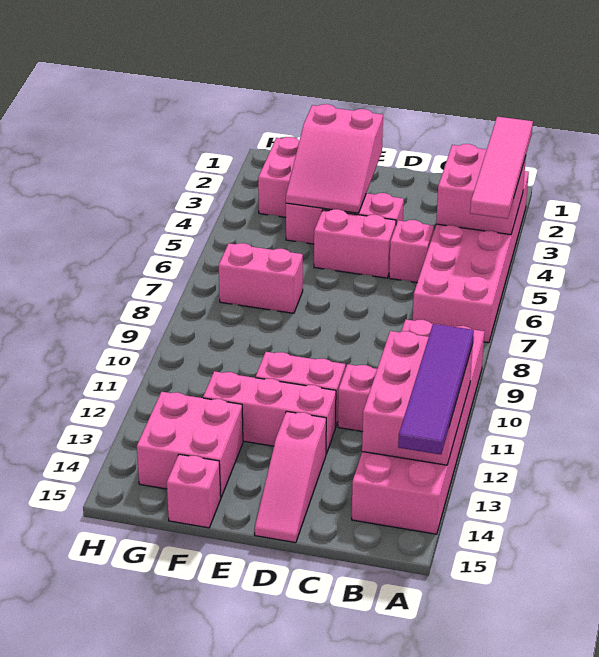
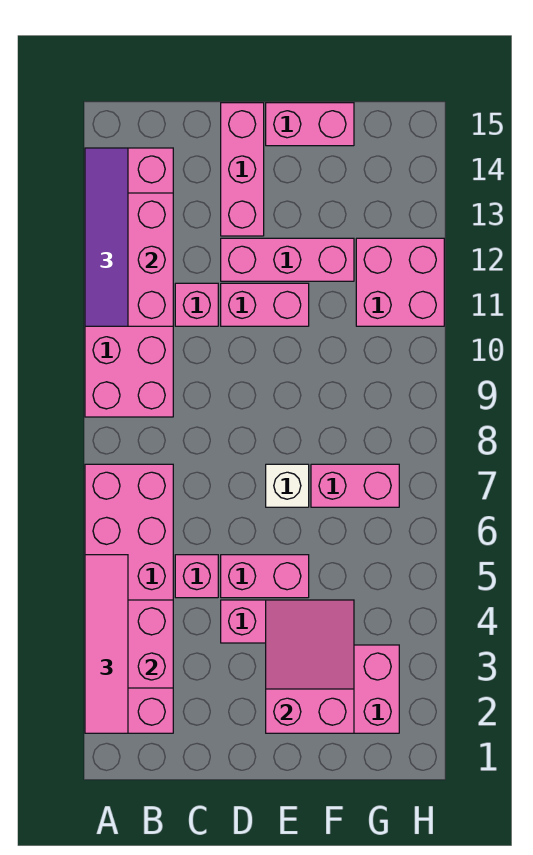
pink slope D13:D15 level 1 top 13 -> pink brick D13:D15 level 1
none -> white brick E7 level 1
pink brick F13:G14 level 1 -> pink brick G11:H12 level 1
pink brick F15 level 1 -> pink brick E15:F15 level 1

